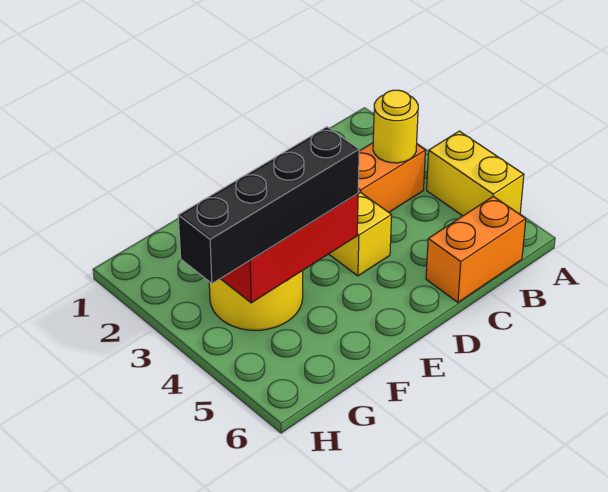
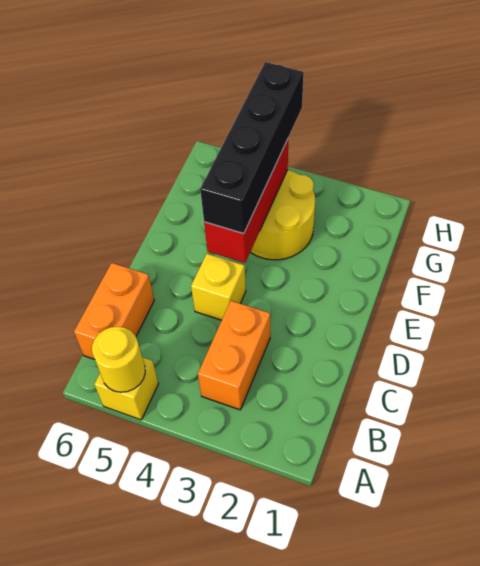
yellow brick A4:A5 level 1 -> yellow brick A5 level 1
yellow round brick B3 level 2 -> yellow round brick A5 level 2

